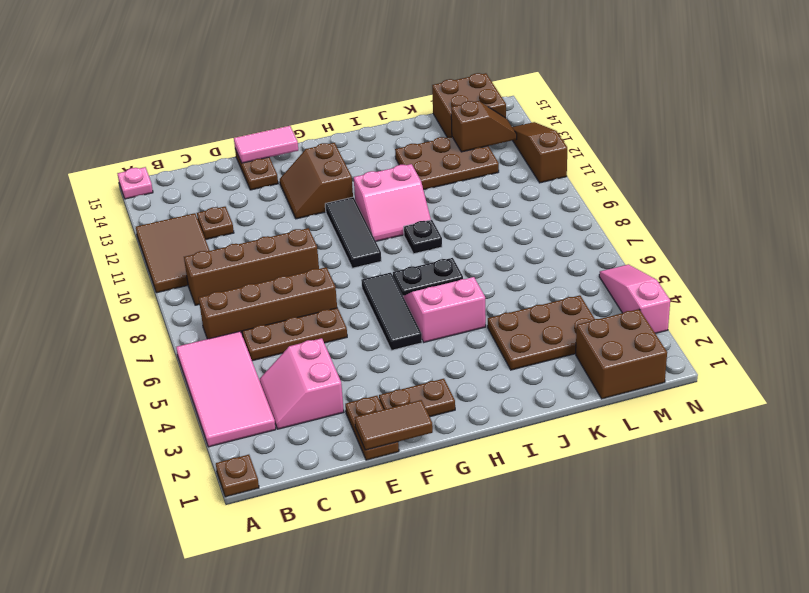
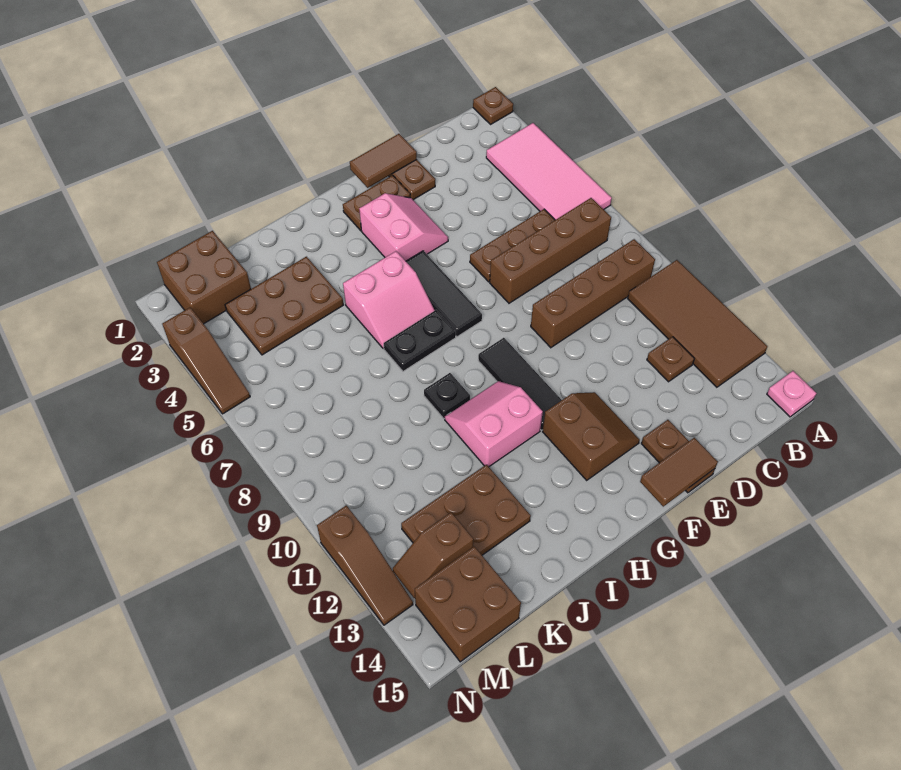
brown tile A10:B12 level 1 -> brown tile A10:B13 level 1
pink slope C3:D4 level 1 top D -> pink slope F3:G4 level 1 top G
pink tile E15:F15 level 2 -> brown tile E15:F15 level 2
pink slope N3:N5 level 1 top 3 -> brown slope N3:N5 level 1 top 3

